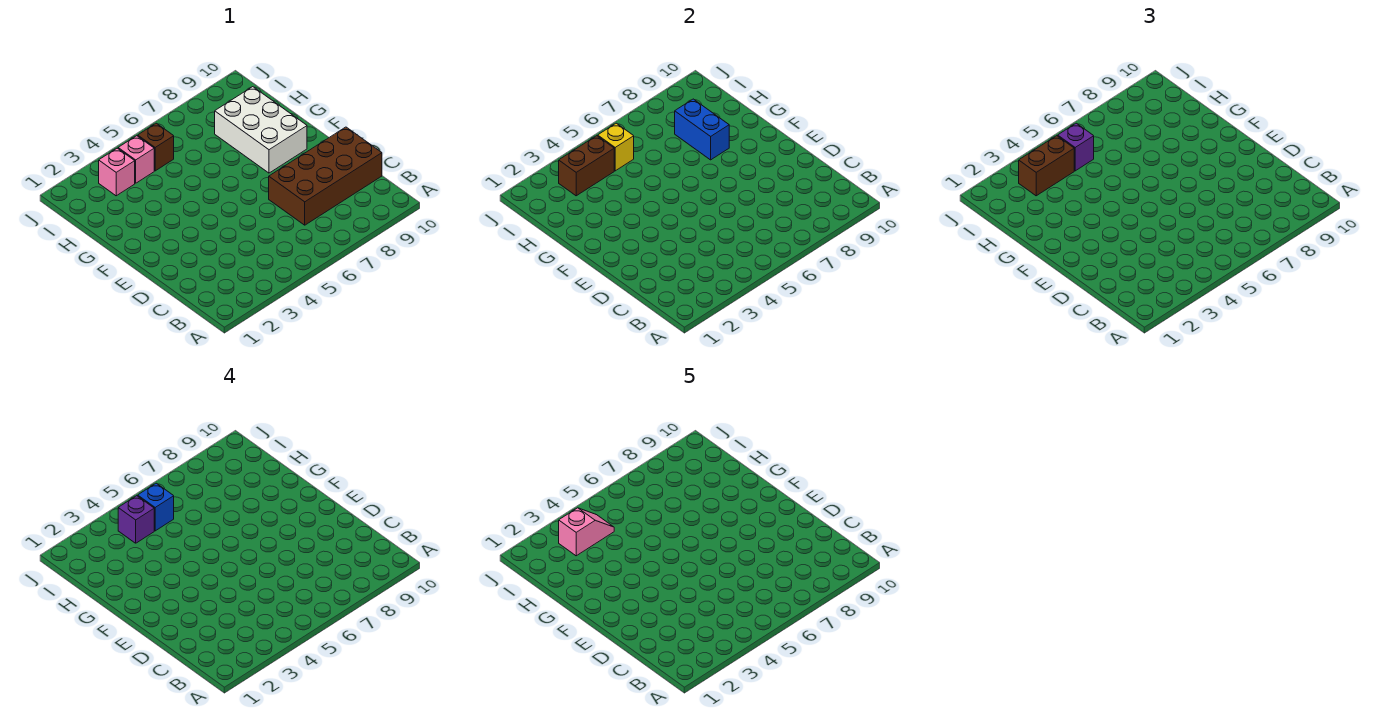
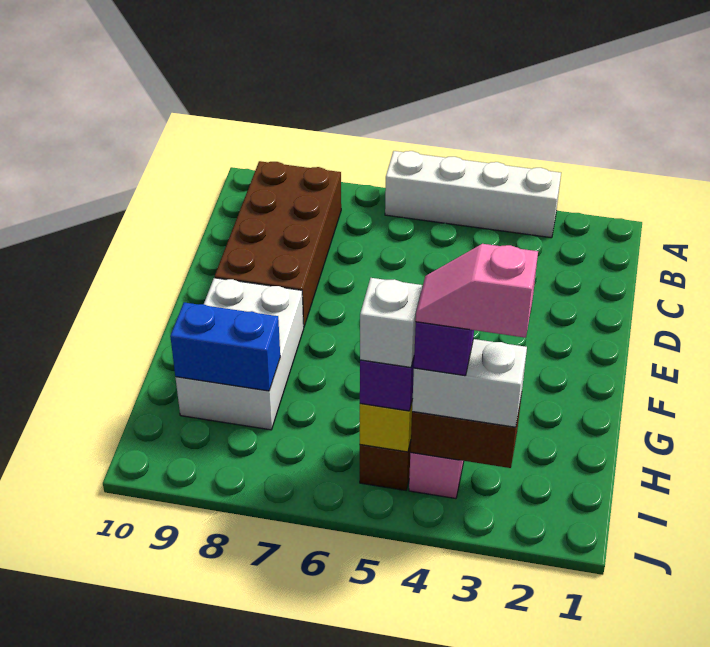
none -> white brick A3:A6 level 1
brown brick C7:D10 level 1 -> brown brick B8:E9 level 1
blue brick G8:H8 level 2 -> blue brick H8:H9 level 2
pink brick I3 level 1 -> none
brown brick I3:I4 level 3 -> white brick I3:I4 level 3
blue brick I5 level 4 -> white brick I5 level 4

